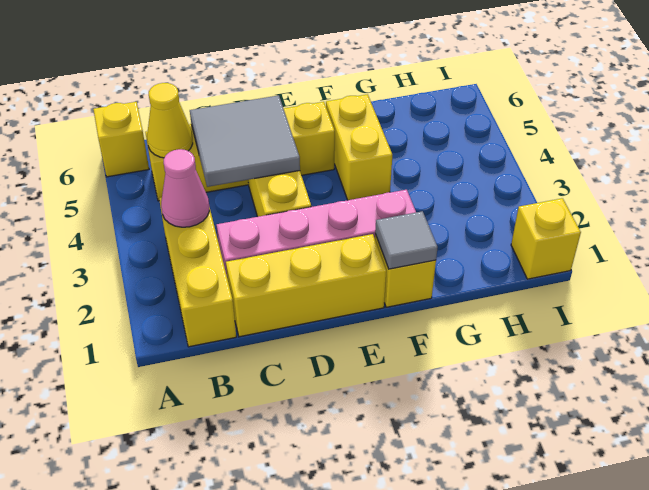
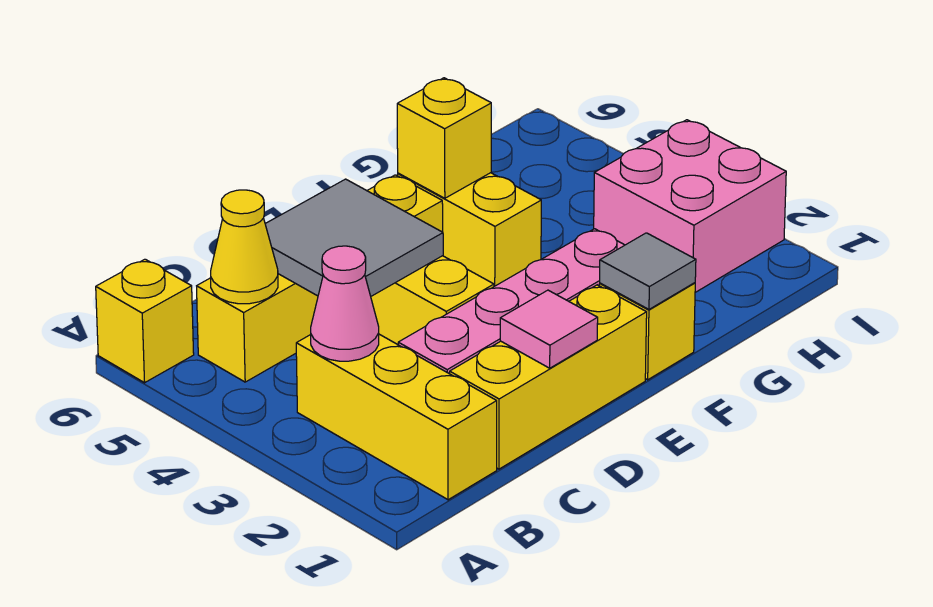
none -> pink tile D1 level 2
none -> pink brick H2:I3 level 1
yellow brick I1 level 1 -> yellow brick F5 level 2

